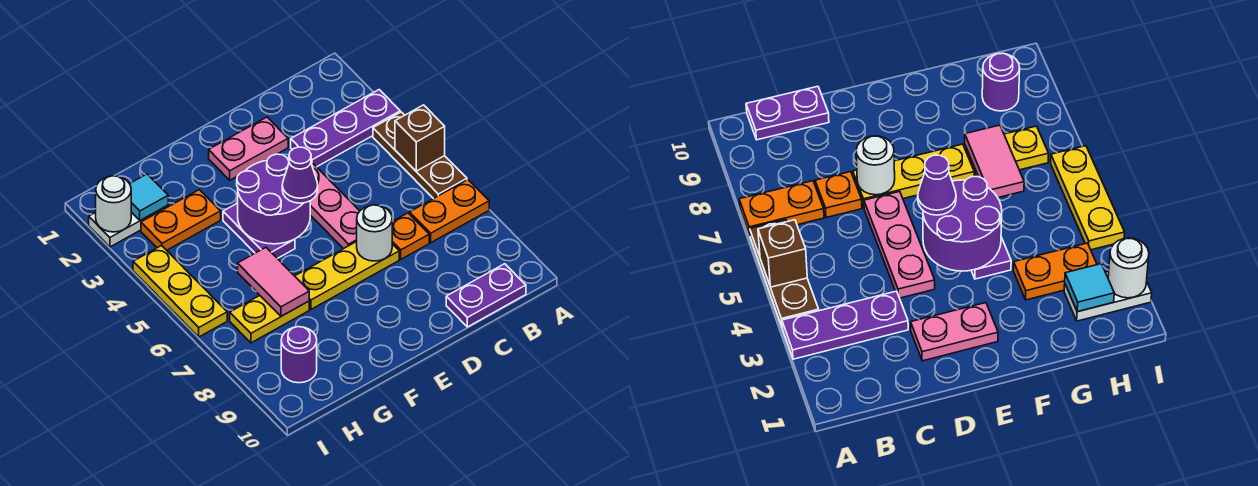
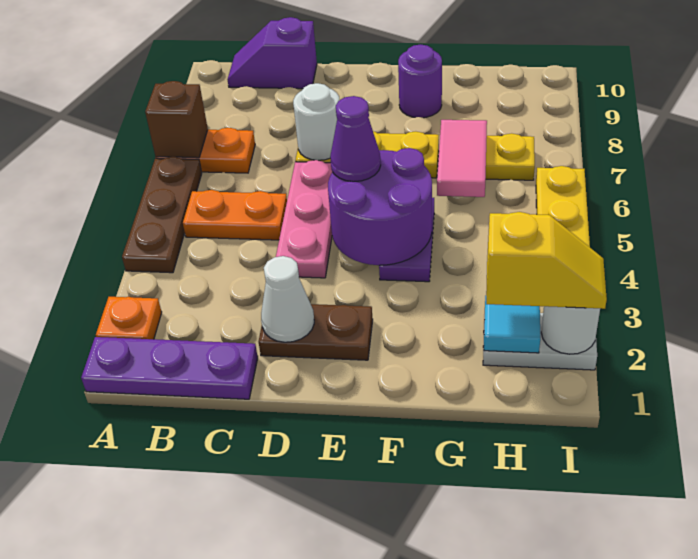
purple plate A3:C3 level 1 -> purple plate A1:C1 level 1
brown brick A5 level 2 -> brown brick A7 level 2
purple plate B10:C10 level 1 -> purple slope B10:C10 level 1 top C
orange plate C7 level 1 -> orange plate A2 level 1
pink plate D2:E2 level 1 -> brown plate D2:E2 level 1
none -> white cone D2 level 2
orange plate G3:H3 level 1 -> orange plate B5:C5 level 1
none -> yellow slope H2:I2 level 3 top H
purple round brick H9 level 1 -> purple round brick F9 level 1

